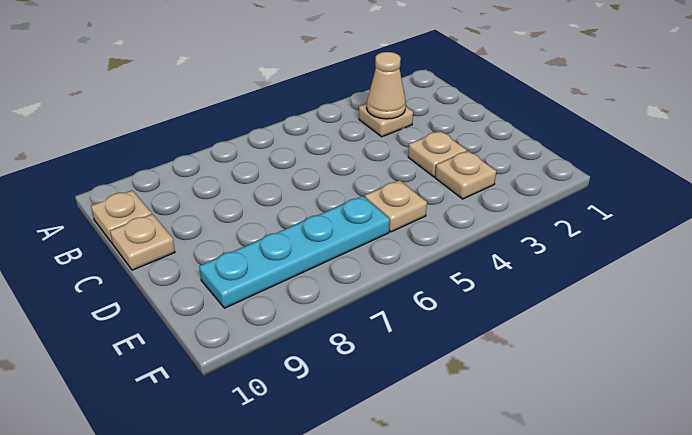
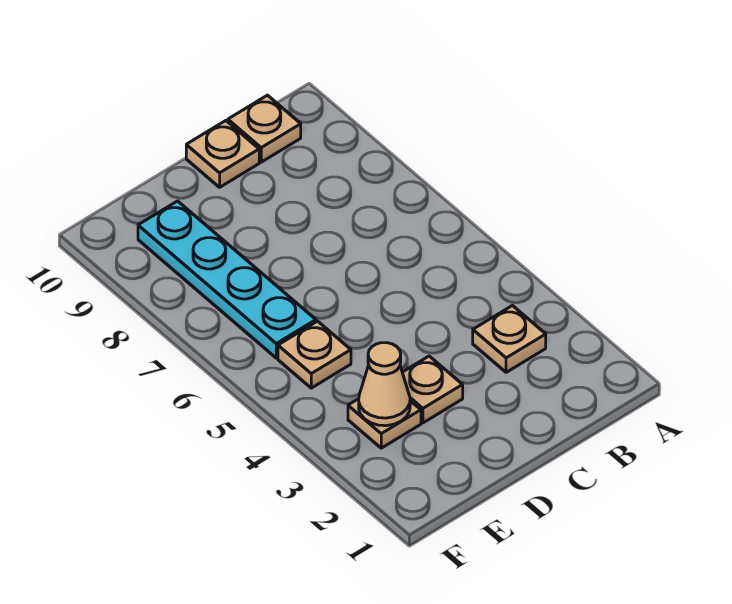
tan cone B3 level 2 -> tan cone E3 level 2

